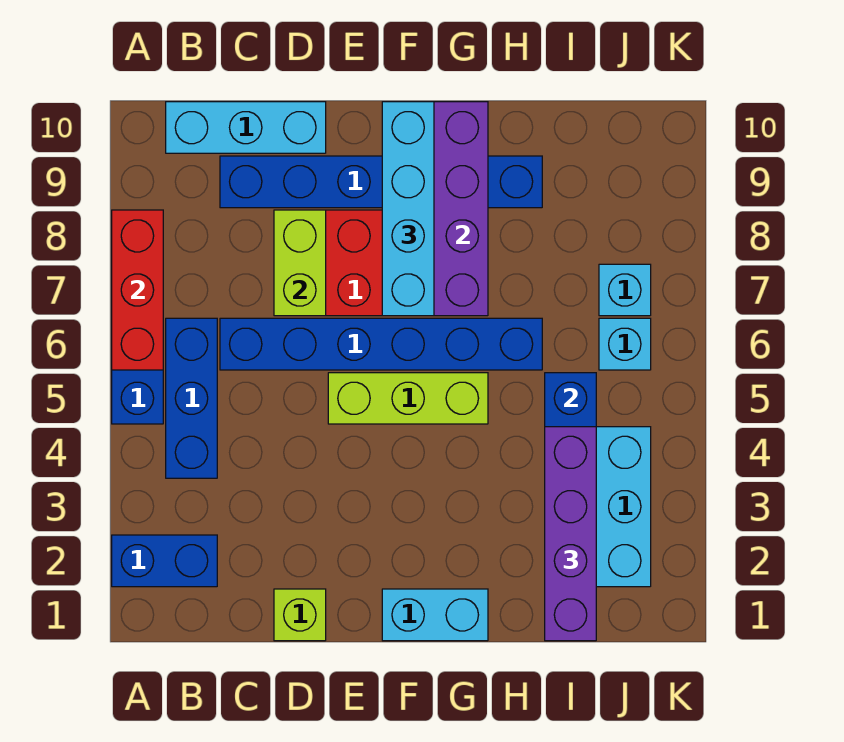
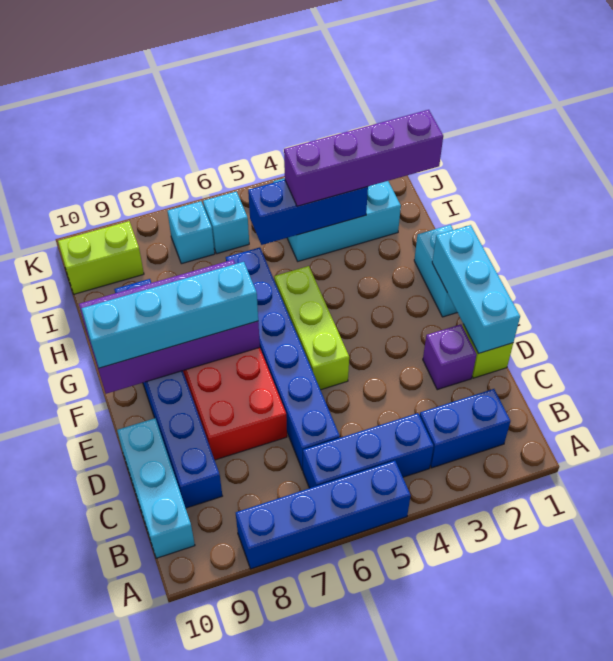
blue brick A2:B2 level 1 -> blue brick B2:B3 level 1
red brick A6:A8 level 2 -> none
none -> cyan brick D1:F1 level 2
none -> purple brick D2 level 1
lime brick D7:D8 level 2 -> lime brick J9:J10 level 1

